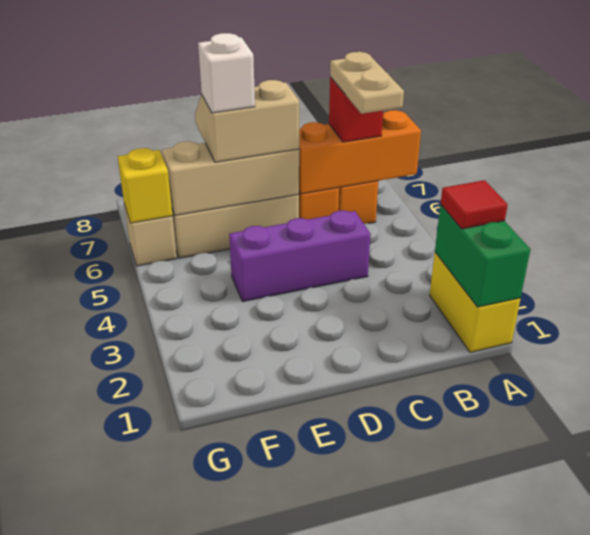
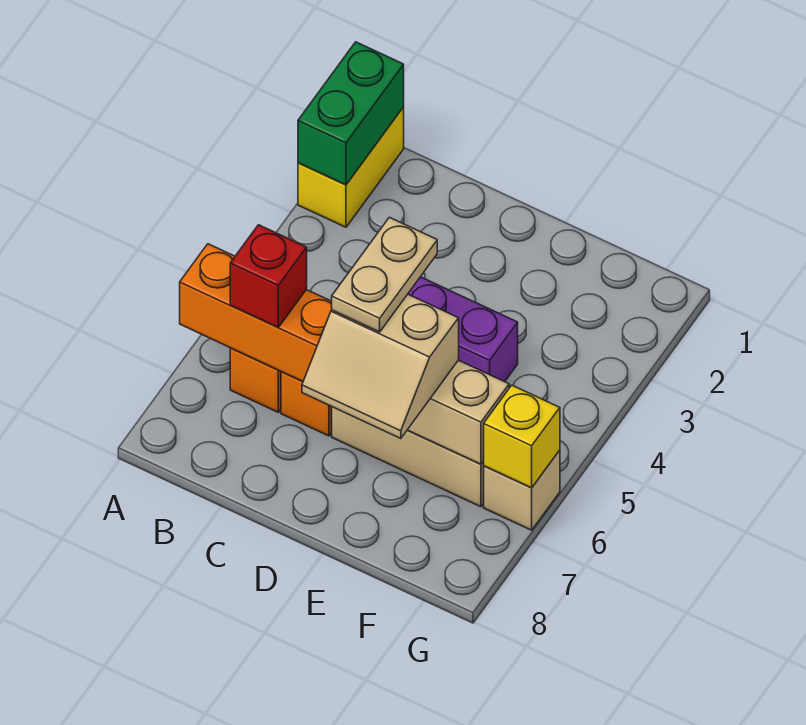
red tile A2 level 3 -> none
tan plate B5:B6 level 4 -> tan plate D5:D6 level 4
white brick E6 level 4 -> none

